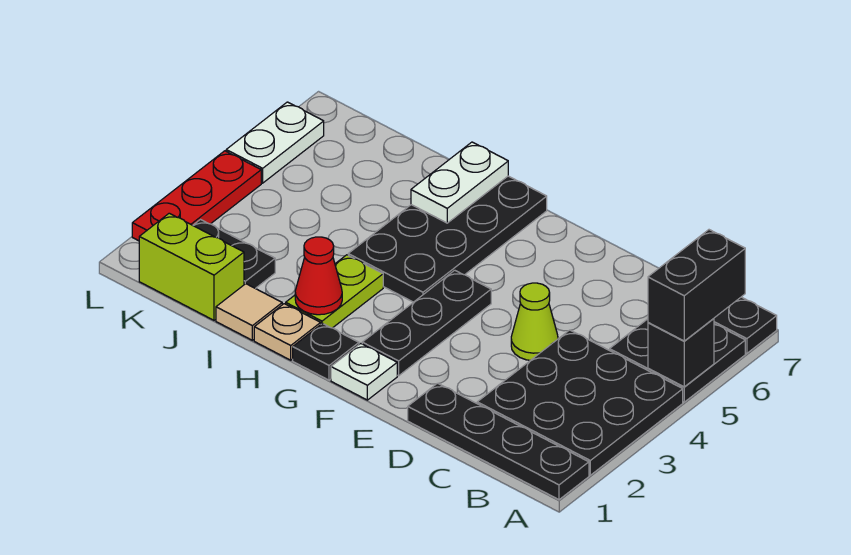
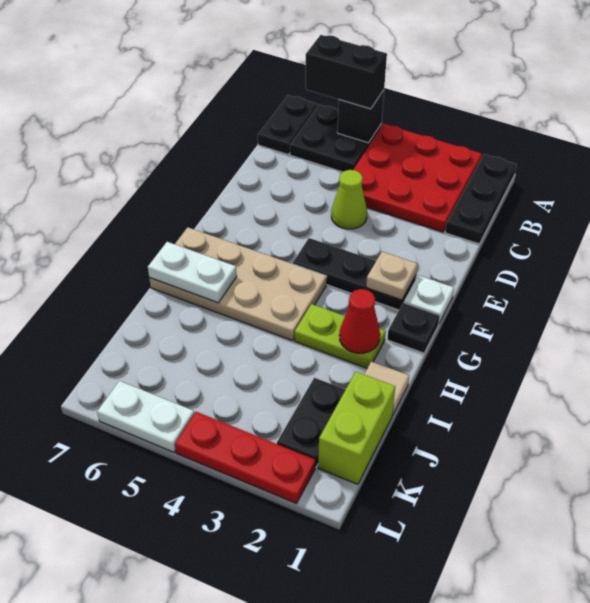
black plate A1:D1 level 1 -> black plate A1:C1 level 1
black plate A2:C4 level 1 -> red plate A2:C4 level 1
black plate G4:H7 level 1 -> tan plate G4:H7 level 1
tan plate H1 level 1 -> tan plate F2 level 2

